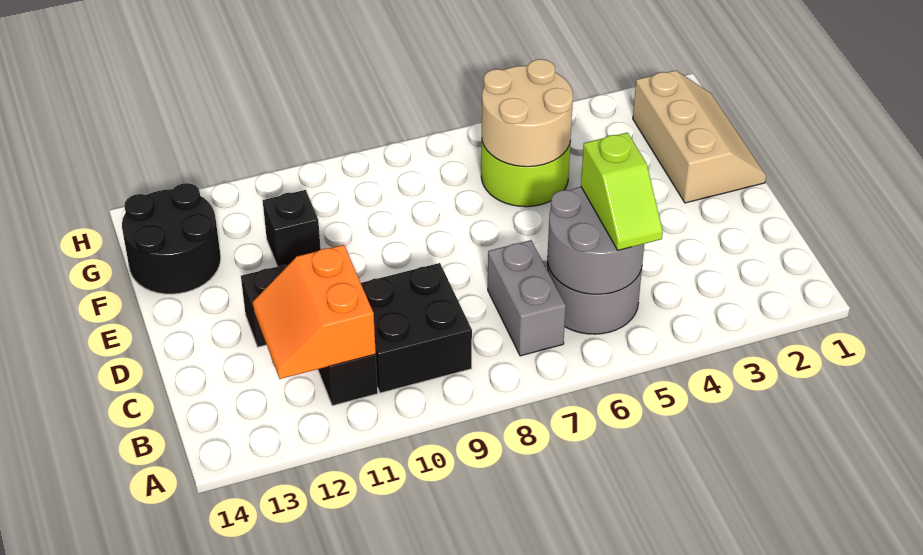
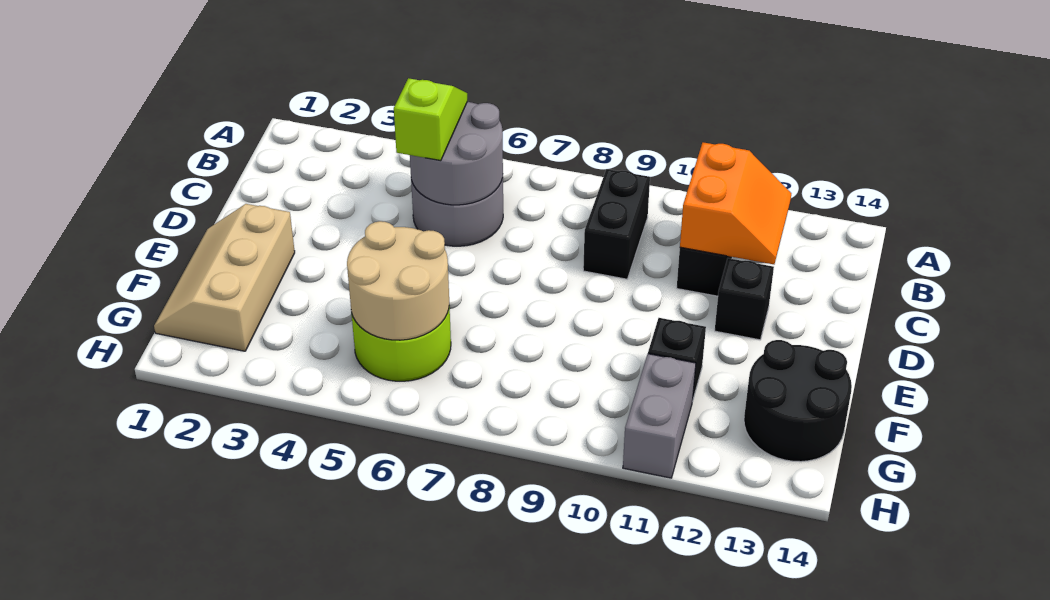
grey brick B7:C7 level 1 -> grey brick G11:H11 level 1
black brick B9:C10 level 1 -> black brick B9:C9 level 1

